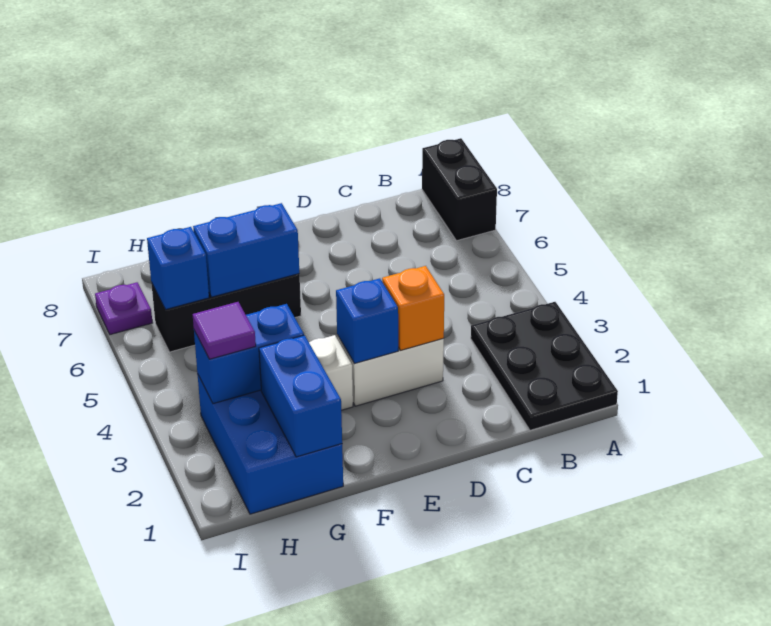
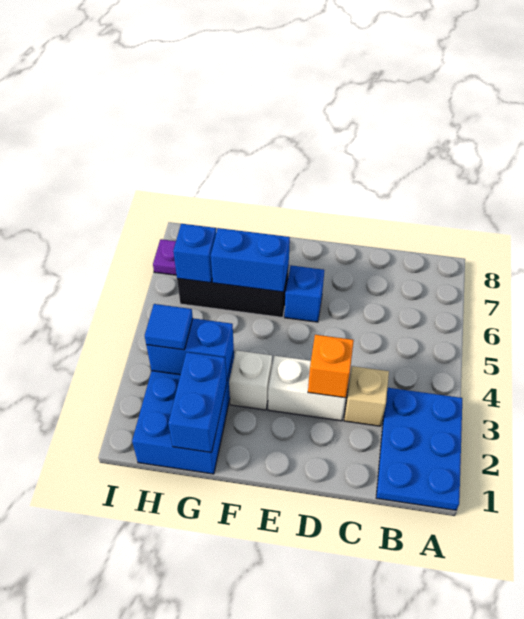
black plate A1:B3 level 1 -> blue plate A1:B3 level 1
black brick A7:A8 level 1 -> none
none -> tan brick C3 level 1
blue brick E3 level 2 -> blue brick E6 level 1
purple tile H3 level 3 -> blue tile H3 level 3

